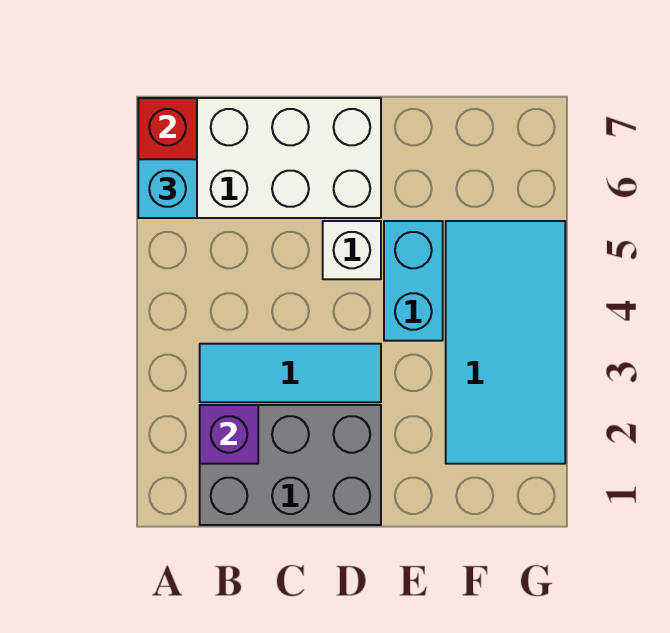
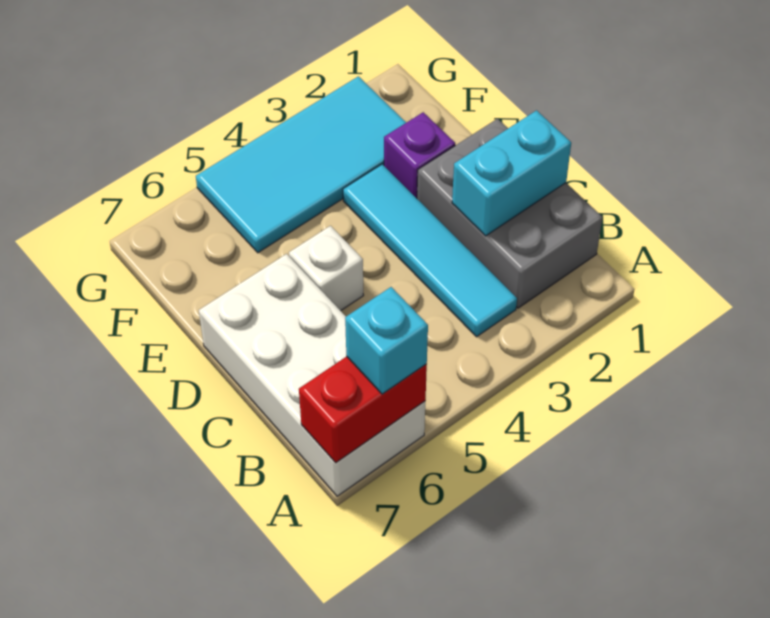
purple brick B2 level 2 -> purple brick E2 level 1
cyan tile B3:D3 level 1 -> cyan tile B3:E3 level 1
cyan brick E4:E5 level 1 -> cyan brick C1:C2 level 2

